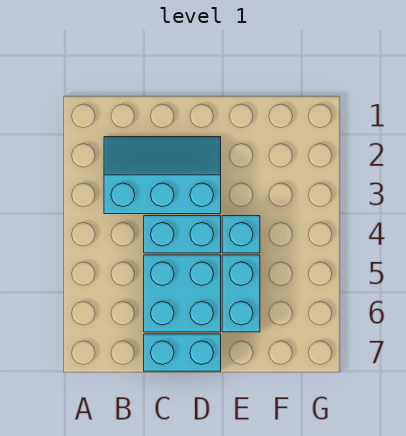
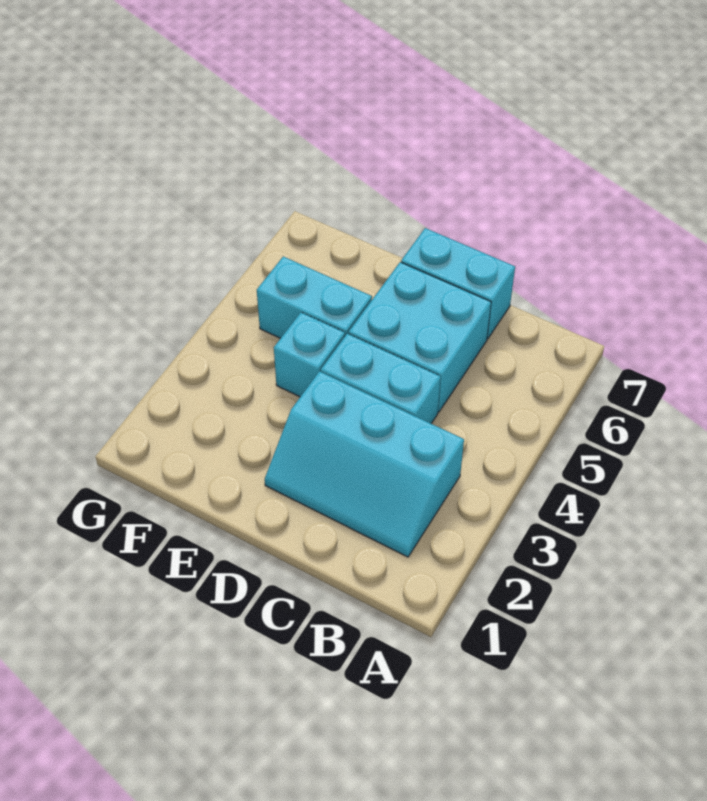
cyan brick E5:E6 level 1 -> cyan brick E5:F5 level 1

